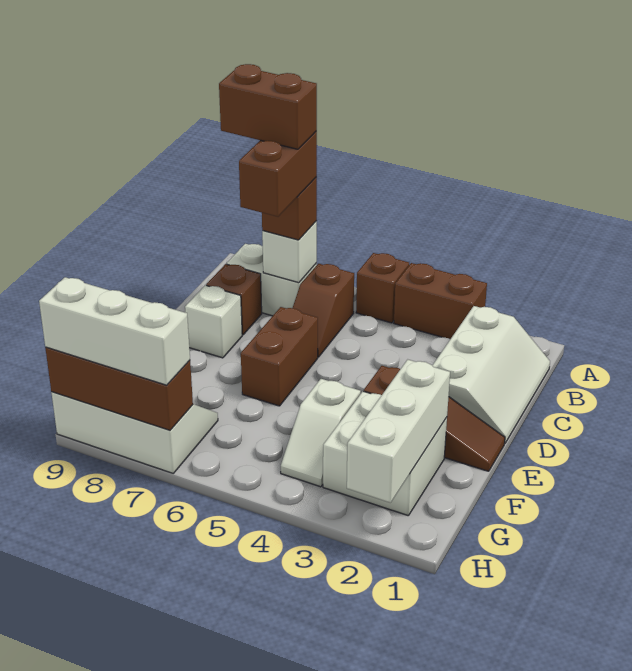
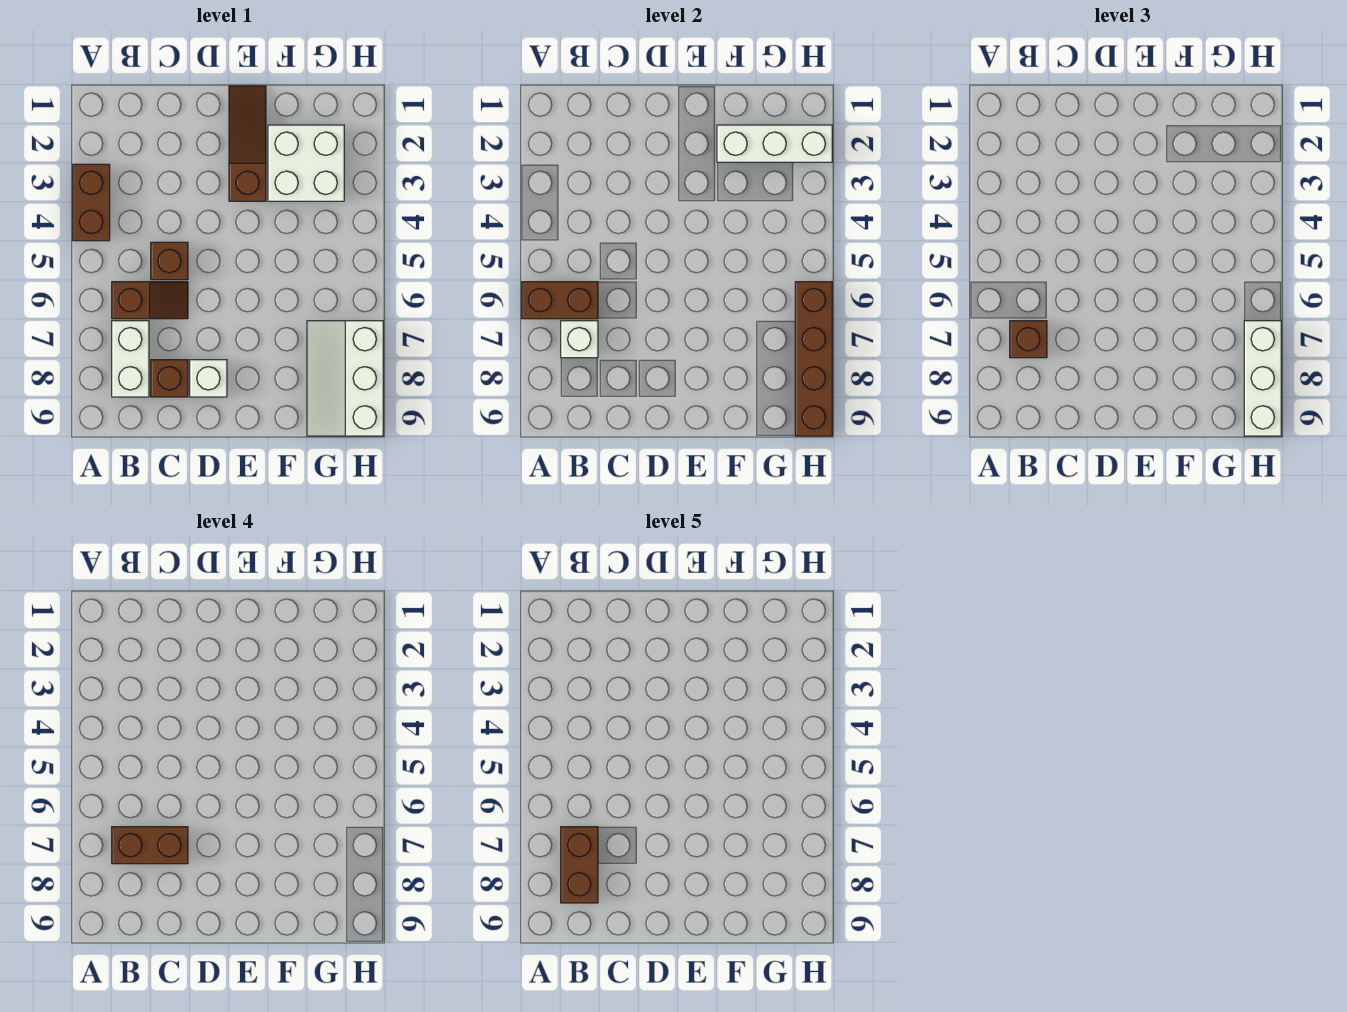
brown brick A5 level 1 -> brown brick C5 level 1
white slope B1:D2 level 1 top 2 -> none
brown brick D6:E6 level 1 -> brown brick A6:B6 level 2
white slope F4:G4 level 1 top F -> none
brown brick H7:H9 level 2 -> brown brick H6:H9 level 2

